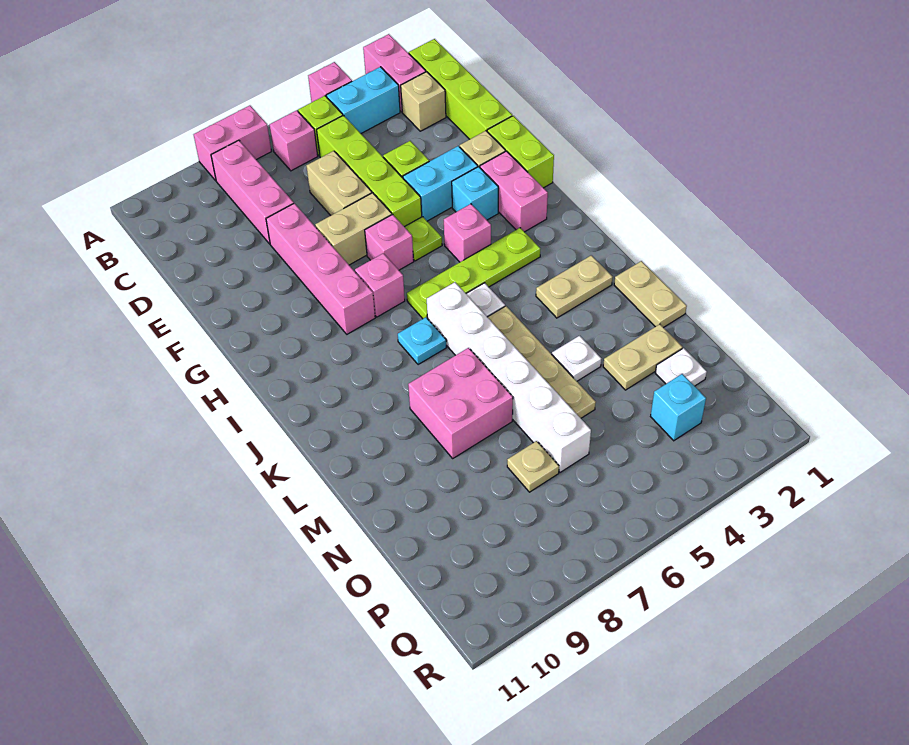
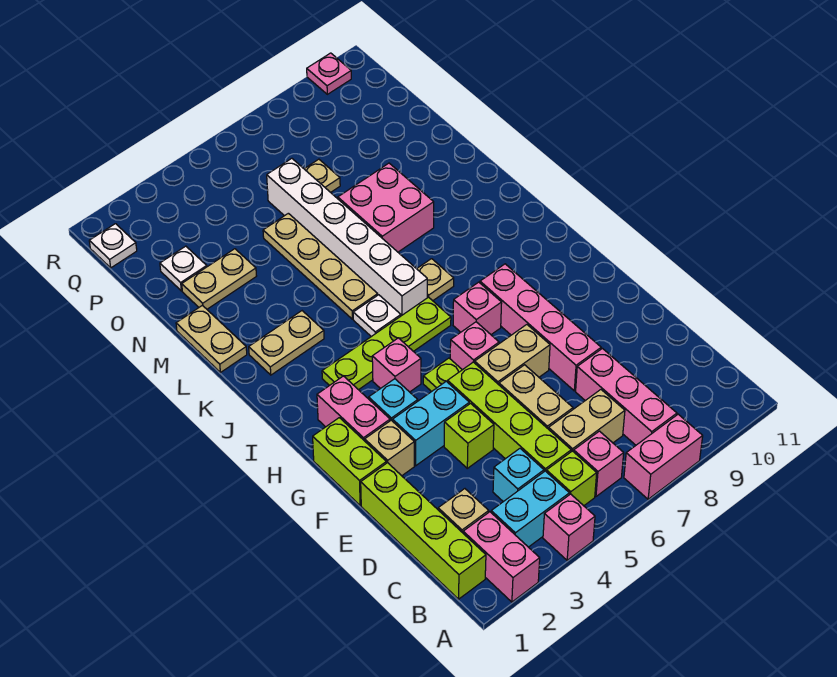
none -> tan brick C6:C7 level 1
cyan plate J7 level 1 -> tan plate J7 level 1
white plate M4 level 1 -> white plate Q1 level 1
cyan brick P3 level 1 -> cyan brick C4 level 1
none -> pink plate R10 level 1

